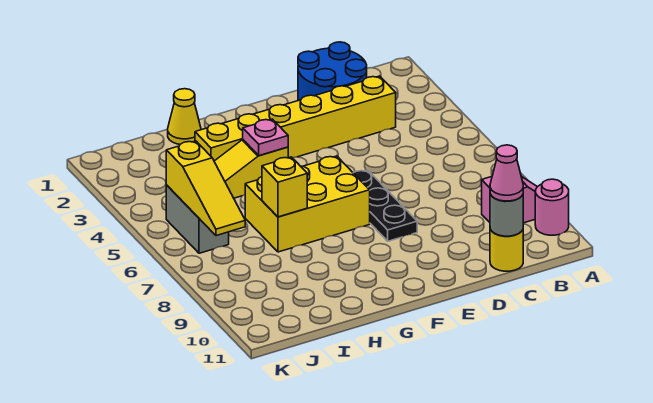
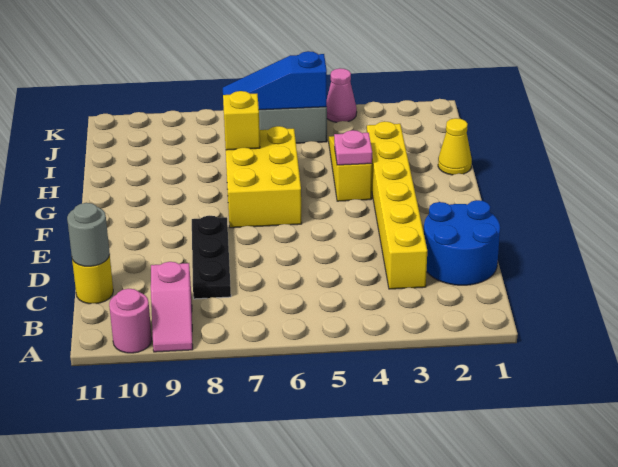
pink cone C11 level 3 -> pink cone K4 level 1
black plate E6:E8 level 1 -> black plate C8:E8 level 1
yellow slope J5:J7 level 2 top 5 -> blue slope J5:J7 level 2 top 5

